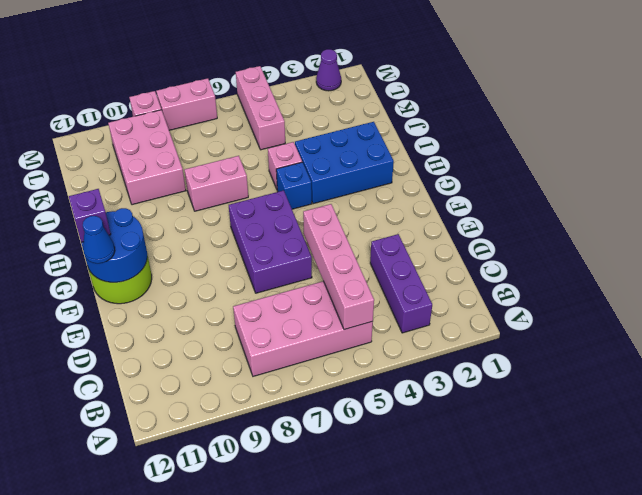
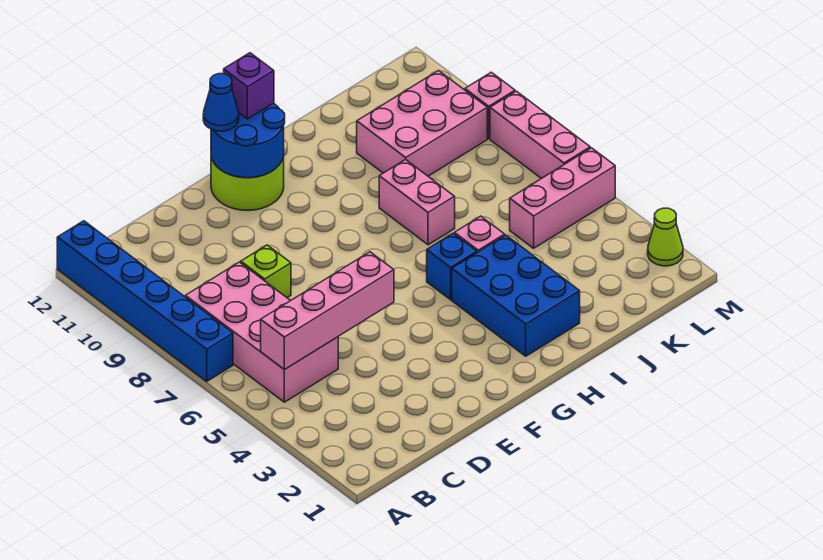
none -> blue brick A7:A12 level 1
purple brick B3:D3 level 1 -> none
none -> lime brick D8 level 1
purple brick E6:G7 level 1 -> none
purple cone M2 level 1 -> lime cone M2 level 1
pink brick M7:M8 level 1 -> pink brick M6:M8 level 1

